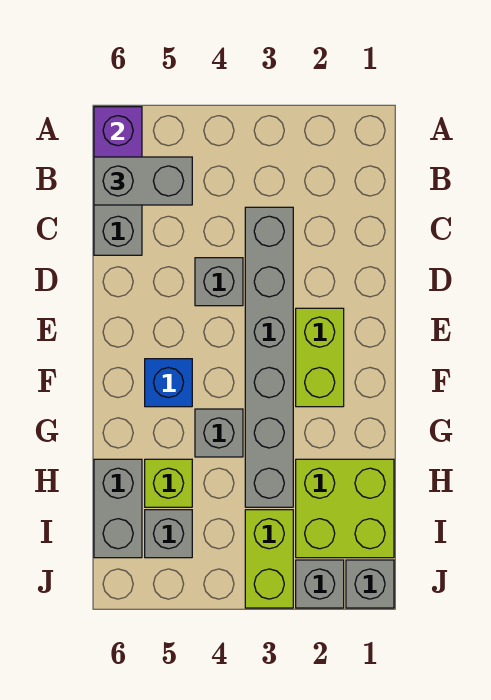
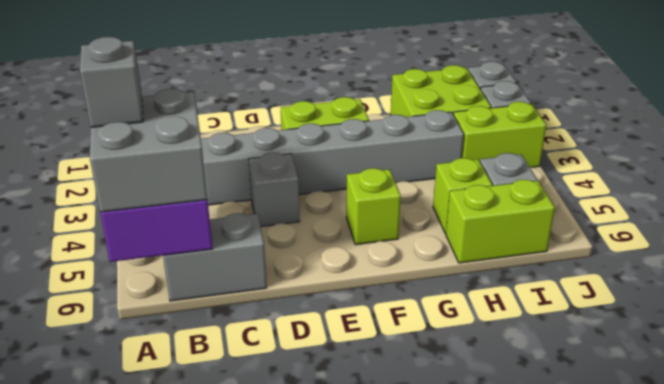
grey brick B5:B6 level 3 -> grey brick A5:B6 level 3
blue brick F5 level 1 -> lime brick F5 level 1
grey brick G4 level 1 -> grey brick A5 level 4
grey brick H6:I6 level 1 -> lime brick H6:I6 level 1

